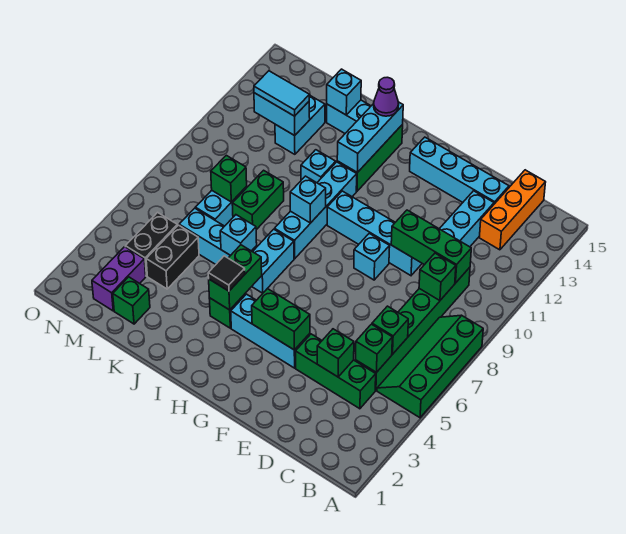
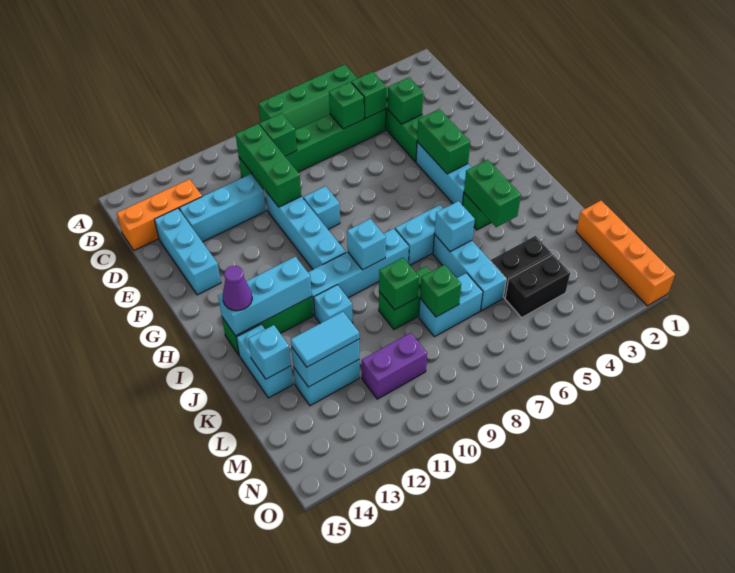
cyan brick D14:G14 level 1 -> cyan brick D14:F14 level 1
green brick I4:I5 level 2 -> green brick I4:J4 level 2
black tile I4 level 3 -> none
none -> orange brick L1:O1 level 1
green brick L2 level 1 -> green brick K9 level 2
cyan brick L12:M12 level 2 -> cyan brick L12:L13 level 2
cyan tile L12:M12 level 3 -> cyan tile L12:L13 level 3
purple brick M2:M3 level 1 -> purple brick M10:M11 level 1

